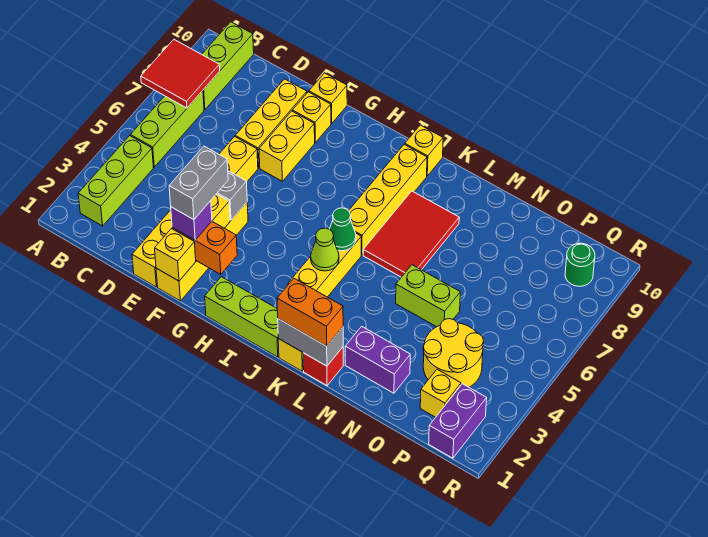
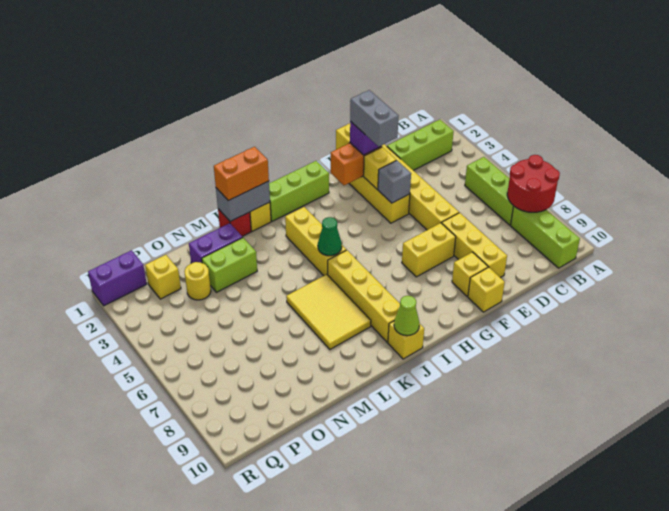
red tile A7:B8 level 2 -> red round brick A7:B8 level 2
lime brick B2:B4 level 1 -> lime brick B2:D2 level 1
yellow brick F7:F8 level 1 -> yellow brick F7:G7 level 1
lime cone J4 level 2 -> lime cone J10 level 2
red tile K6:L8 level 1 -> yellow tile K6:L8 level 1
lime brick M5:N5 level 1 -> lime brick M3:N3 level 1
yellow round brick O3:P4 level 1 -> yellow round brick O3 level 1
purple brick Q1:Q2 level 1 -> purple brick Q1:R1 level 1
green round brick Q9 level 1 -> none

